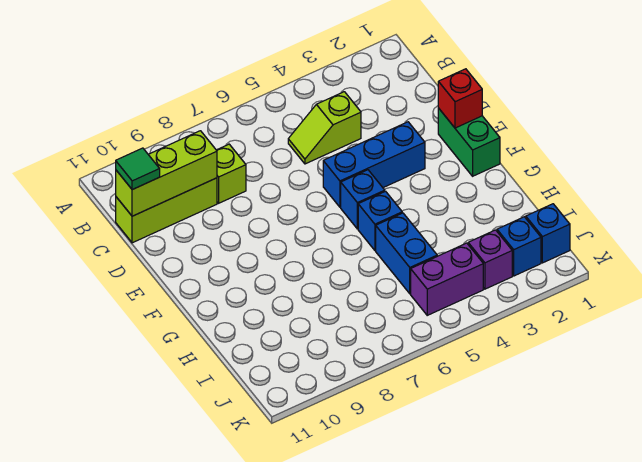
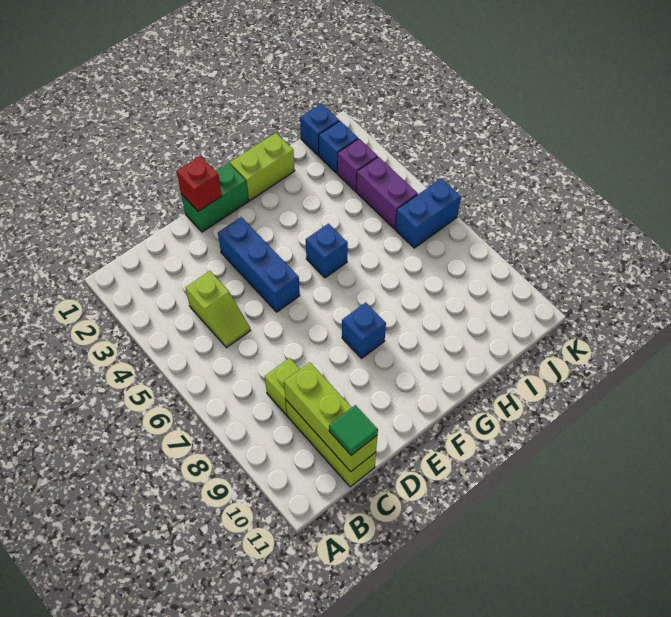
blue brick F5 level 1 -> blue brick F8 level 1
none -> lime brick G1:H1 level 1
blue brick H5:I5 level 1 -> blue brick J6:K6 level 1

